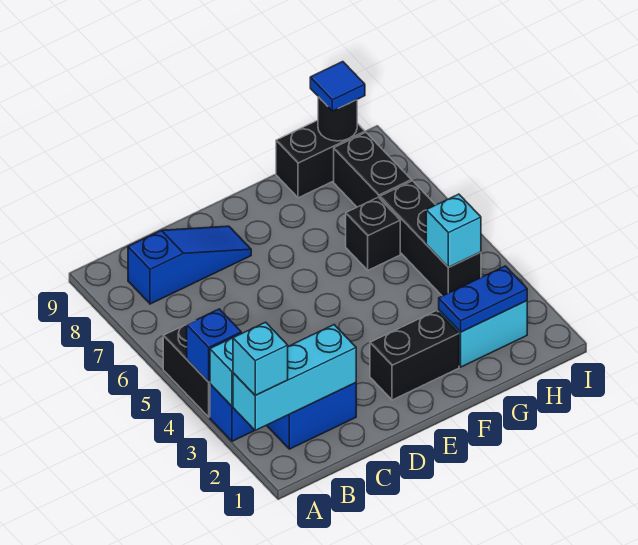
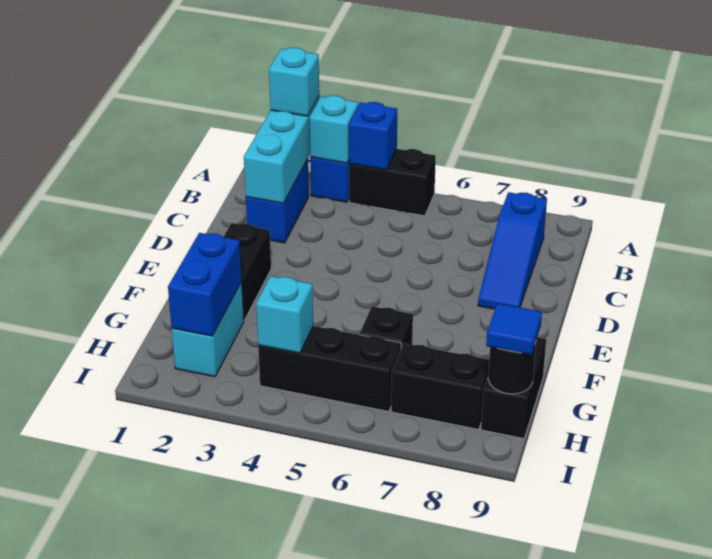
blue plate G2:H2 level 2 -> blue brick G2:H2 level 2

